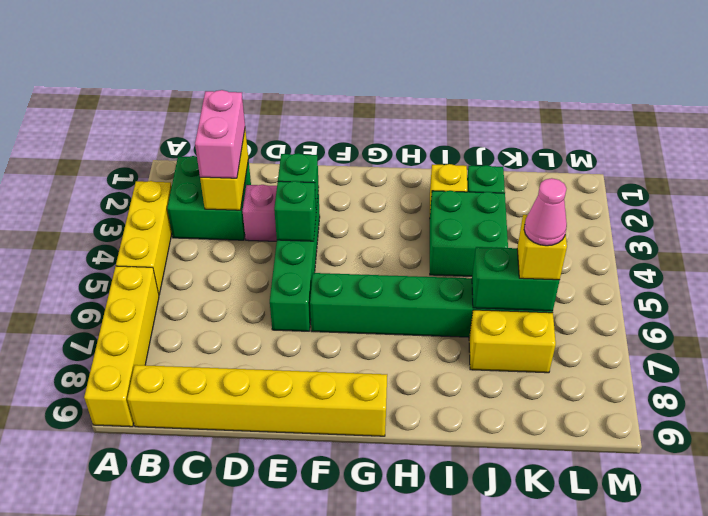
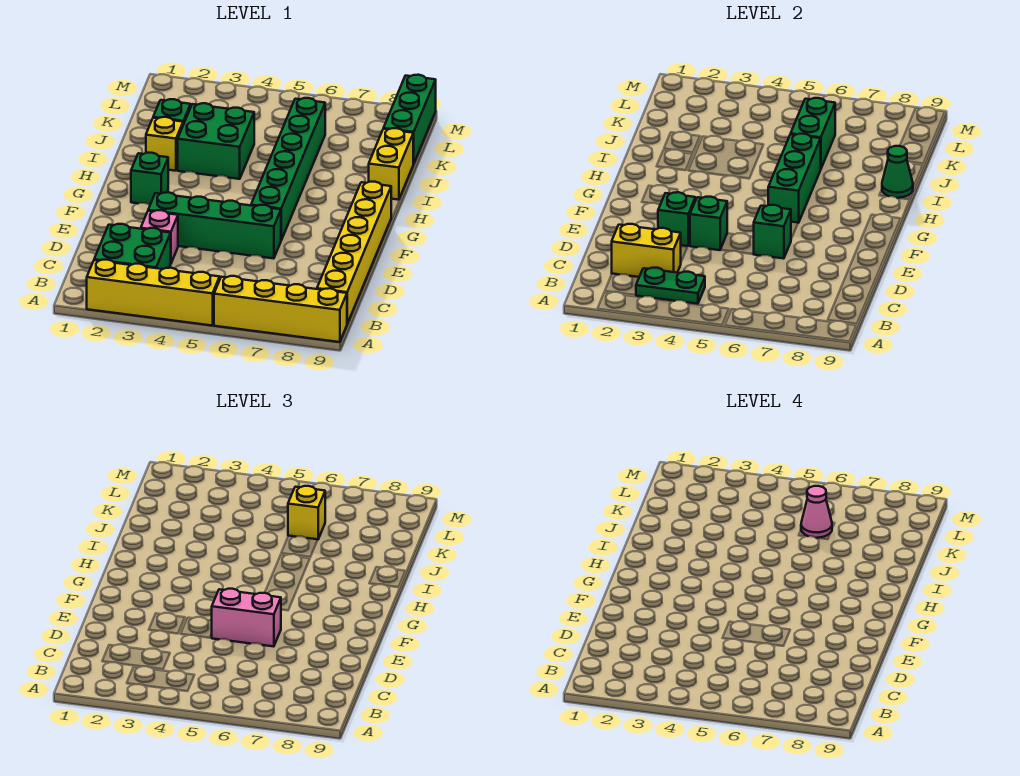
yellow brick A3:A5 level 1 -> yellow brick A2:A5 level 1
none -> green plate B3:B4 level 2
pink brick C2:C3 level 3 -> pink brick E5:E6 level 3
none -> green brick E6 level 2
none -> green brick G2 level 1
none -> green brick G6:I6 level 2
none -> green cone I9 level 2
yellow brick J7:K7 level 1 -> yellow brick I9:J9 level 1
none -> green brick K9:M9 level 1

